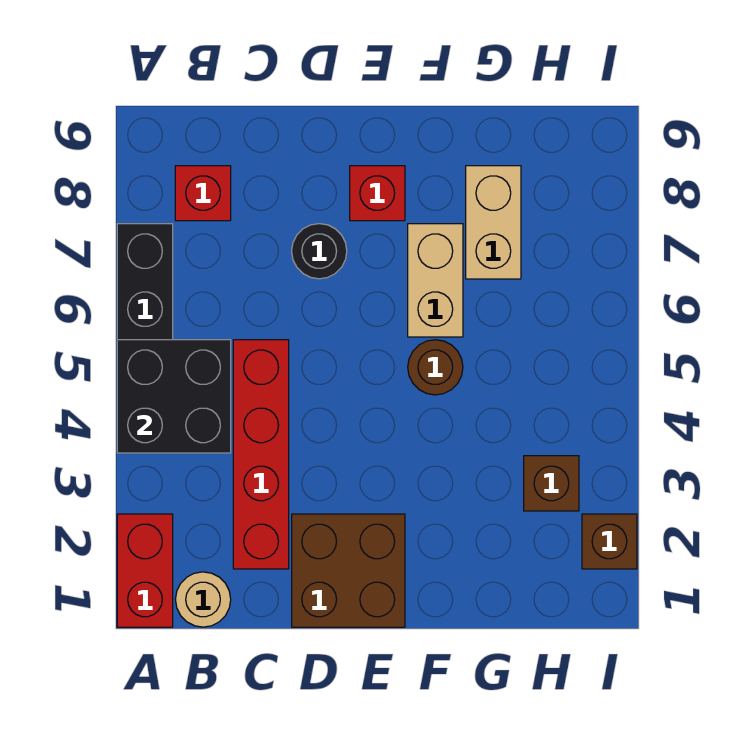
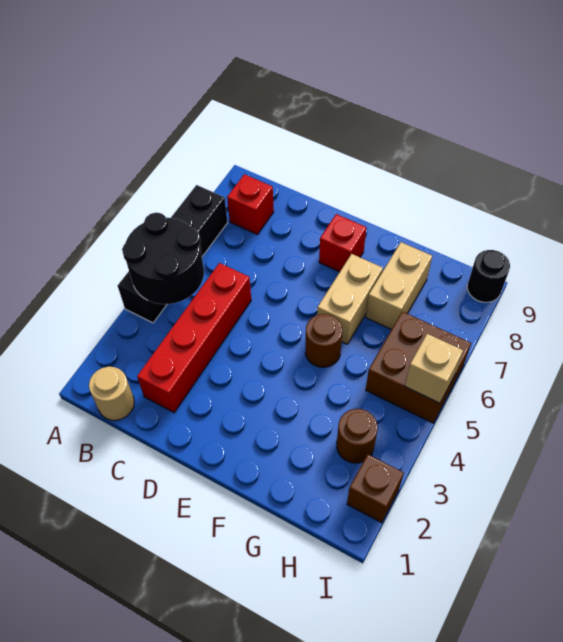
red brick A1:A2 level 1 -> none
black brick A4:B5 level 2 -> black round brick A4:B5 level 2
brown brick D1:E2 level 1 -> brown brick H5:I6 level 1
black round brick D7 level 1 -> black round brick I9 level 1
brown brick H3 level 1 -> brown round brick H3 level 1
none -> tan brick I5 level 2

